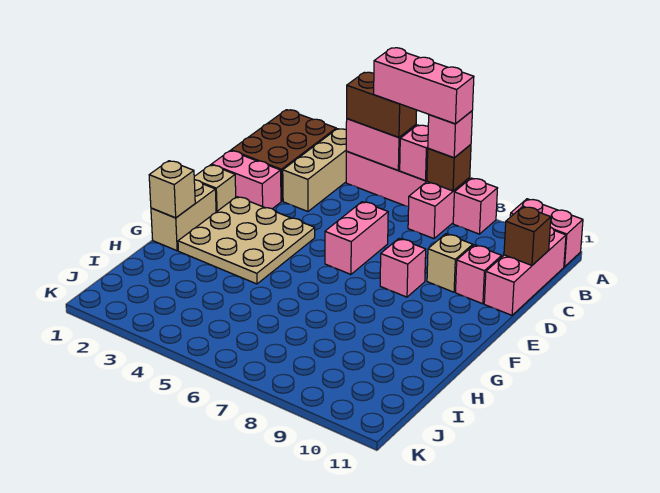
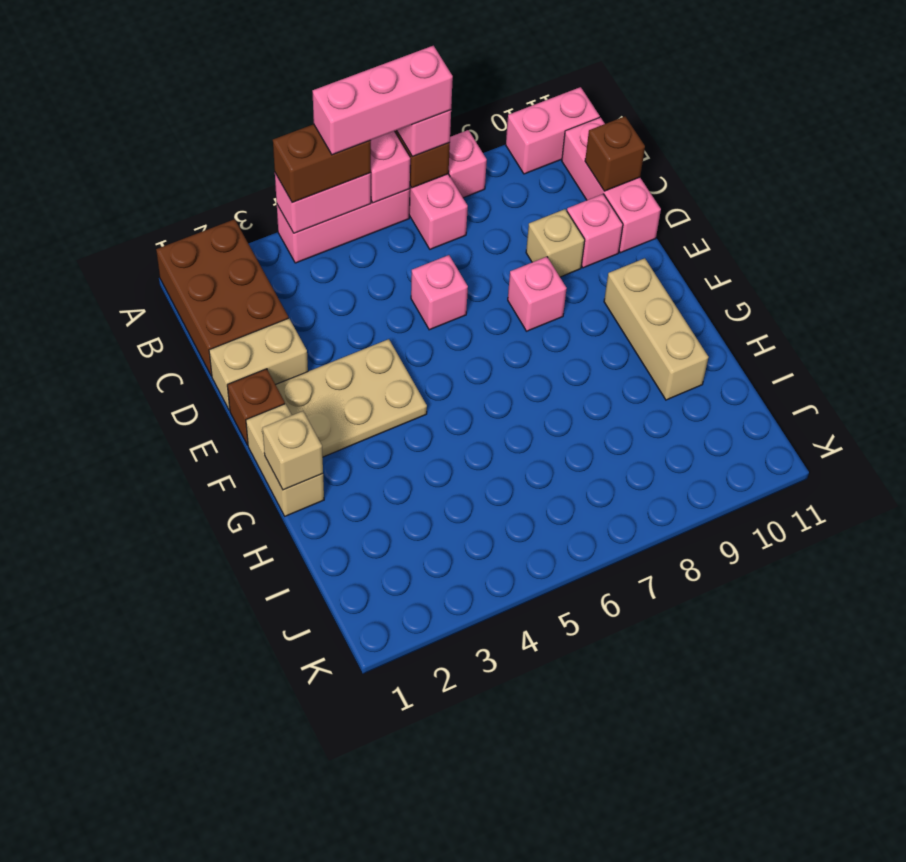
tan brick A3:C3 level 1 -> tan brick F10:H10 level 1
pink brick D1:D2 level 1 -> tan brick D1:D2 level 1
pink brick D6:E6 level 1 -> pink brick D6 level 1
tan brick E1 level 1 -> brown brick E1 level 1
tan plate E2:G4 level 1 -> tan plate E2:F4 level 1

